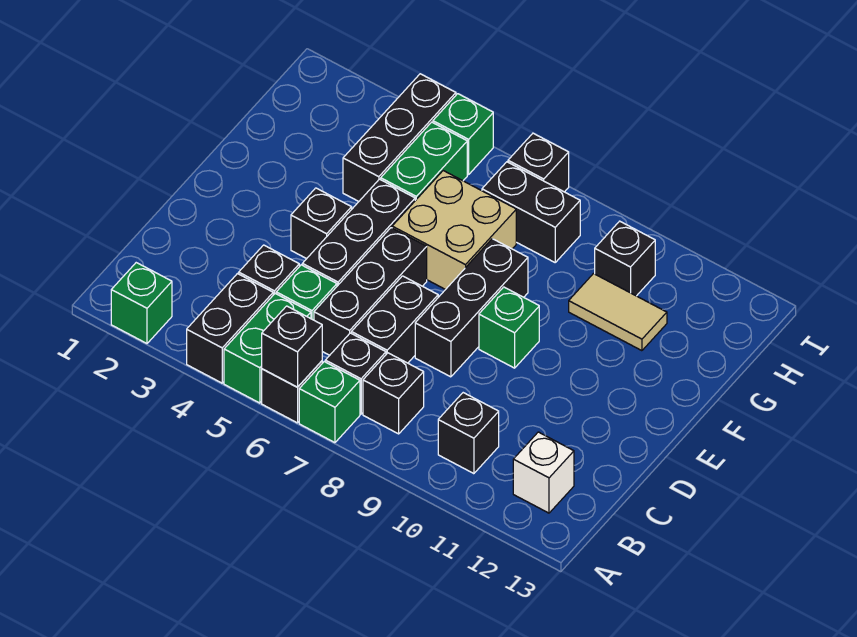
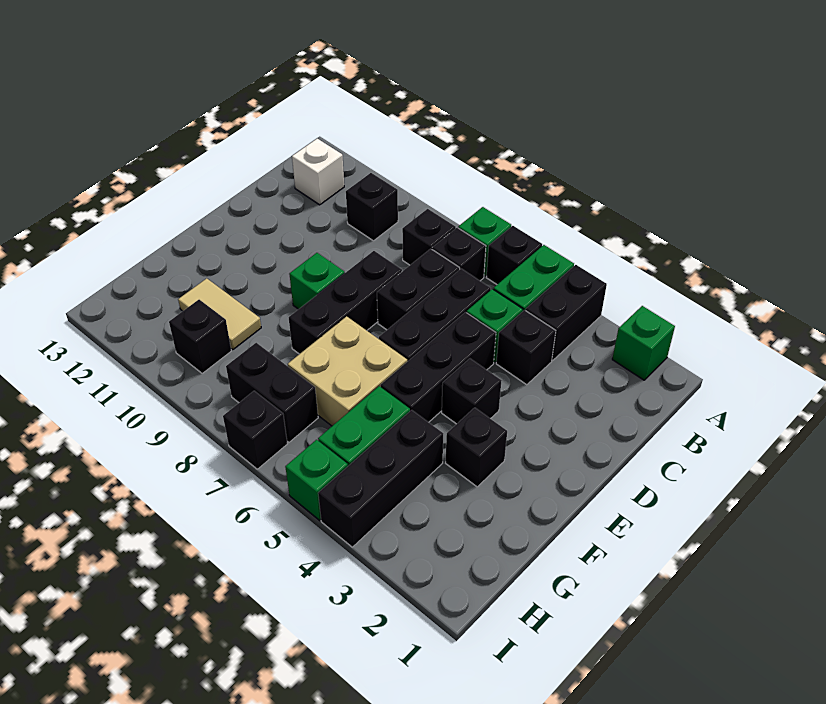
black brick A6 level 2 -> black brick F3 level 1

